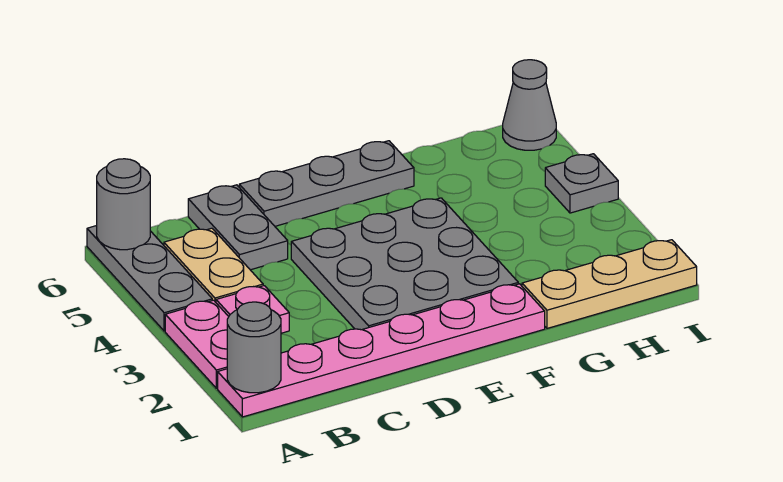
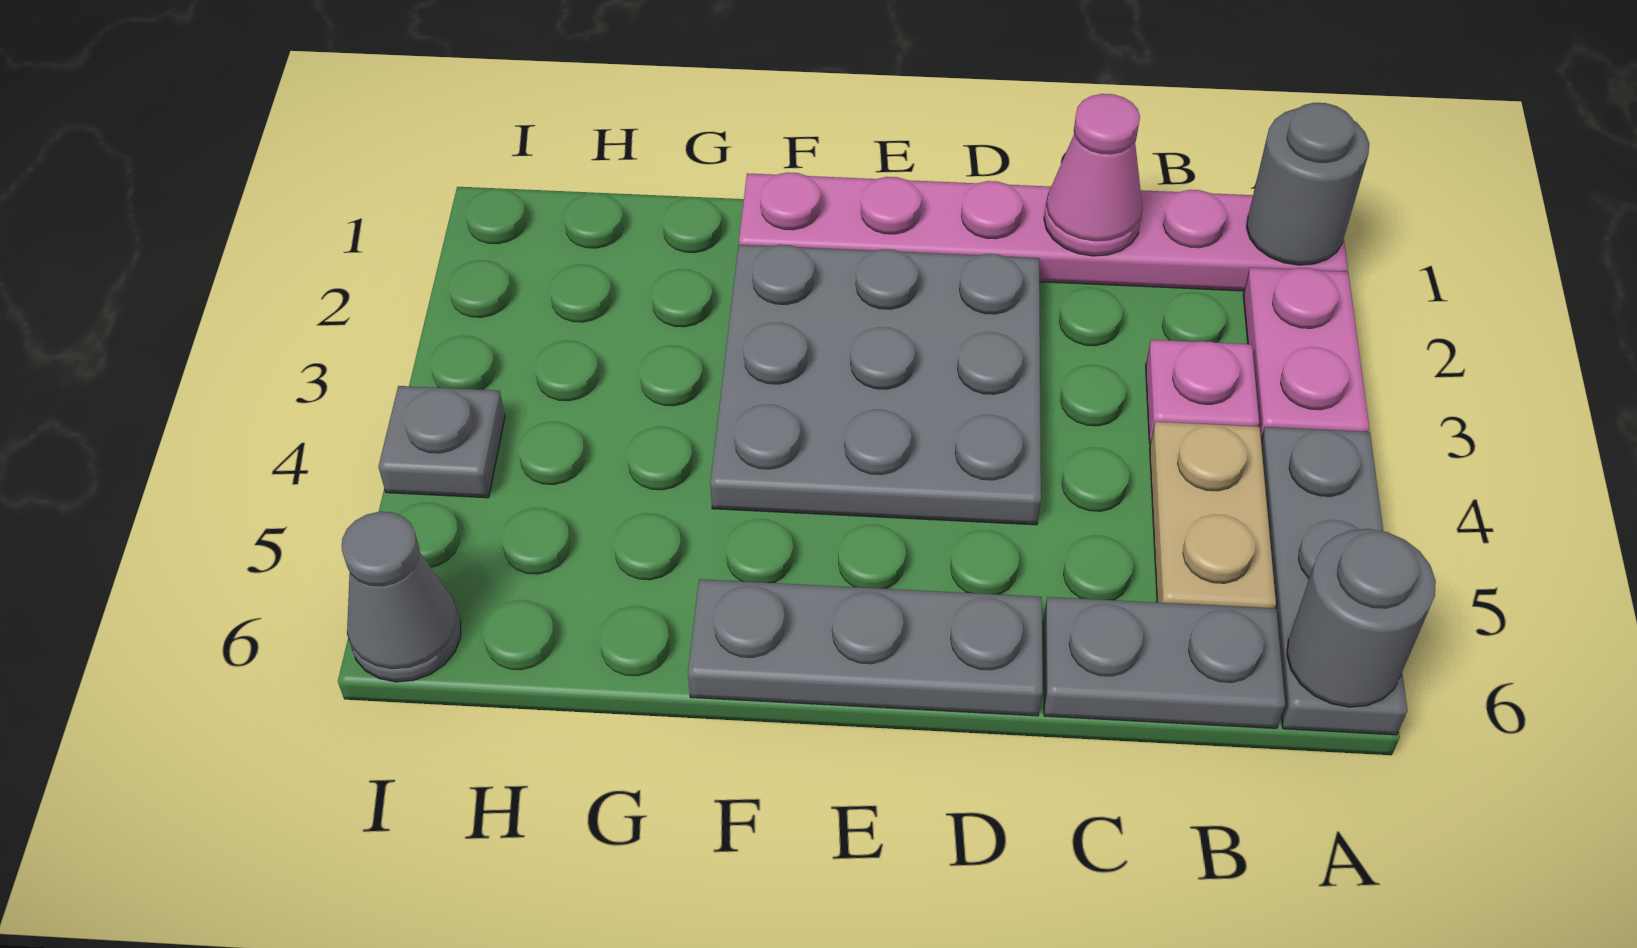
none -> pink cone C1 level 2
grey plate C5:C6 level 1 -> grey plate B6:C6 level 1
tan plate G1:I1 level 1 -> none

